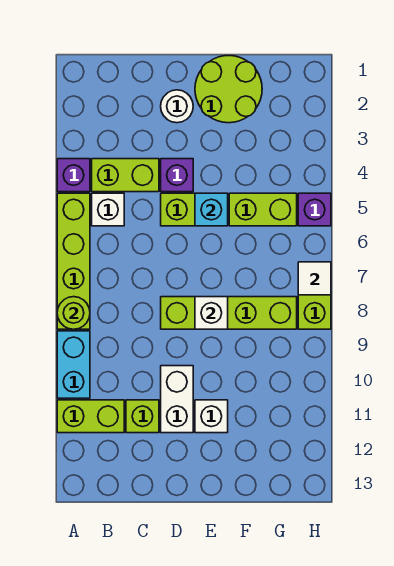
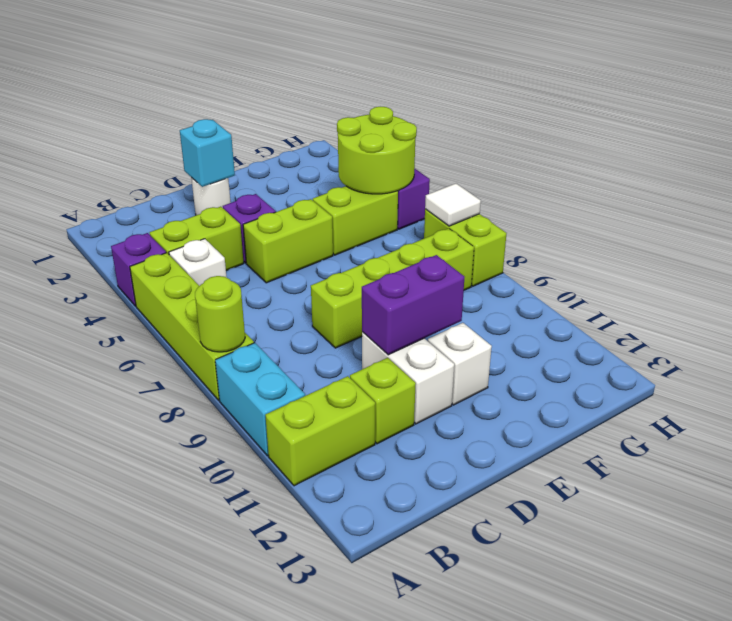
none -> purple brick D10:E10 level 2
lime round brick E1:F2 level 1 -> lime round brick G4:H5 level 2
cyan brick E5 level 2 -> cyan brick D2 level 2
white brick E8 level 2 -> none

